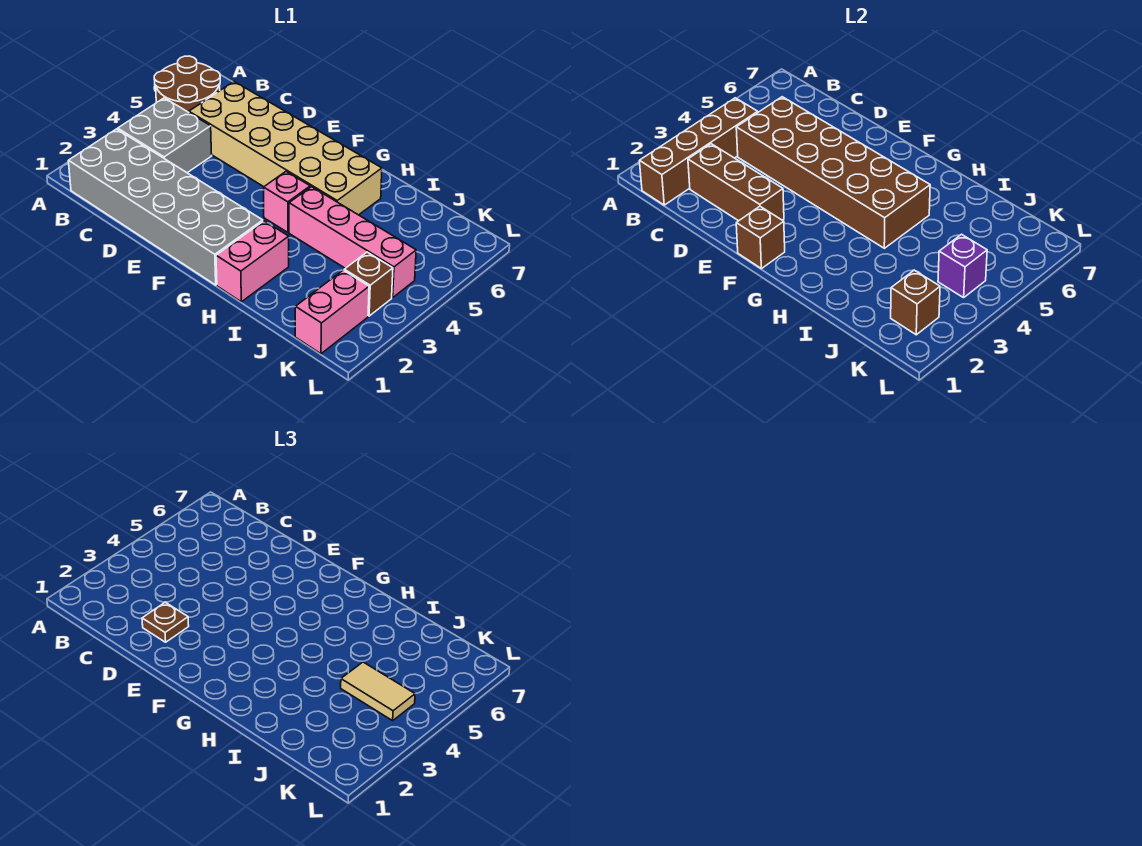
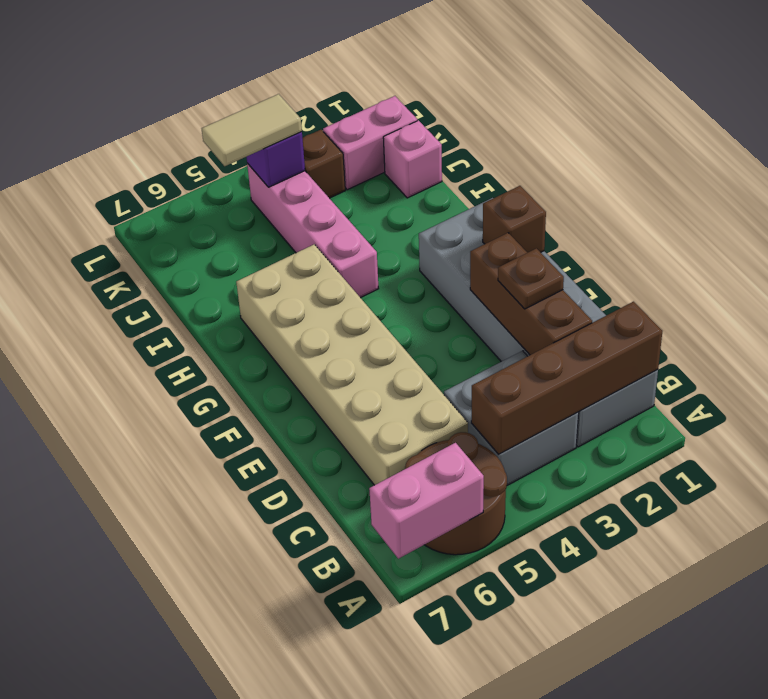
brown brick C4:H5 level 2 -> none
pink brick G4 level 1 -> pink brick J1 level 1
pink brick H1:H2 level 1 -> pink brick A6:A7 level 2
tan tile J4:K4 level 3 -> tan tile K4:K5 level 3
brown brick K2 level 2 -> none

